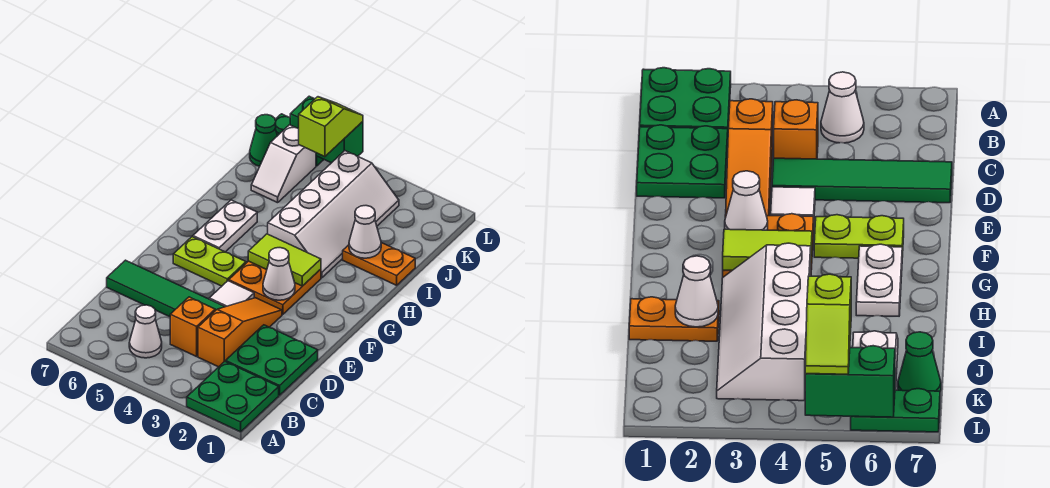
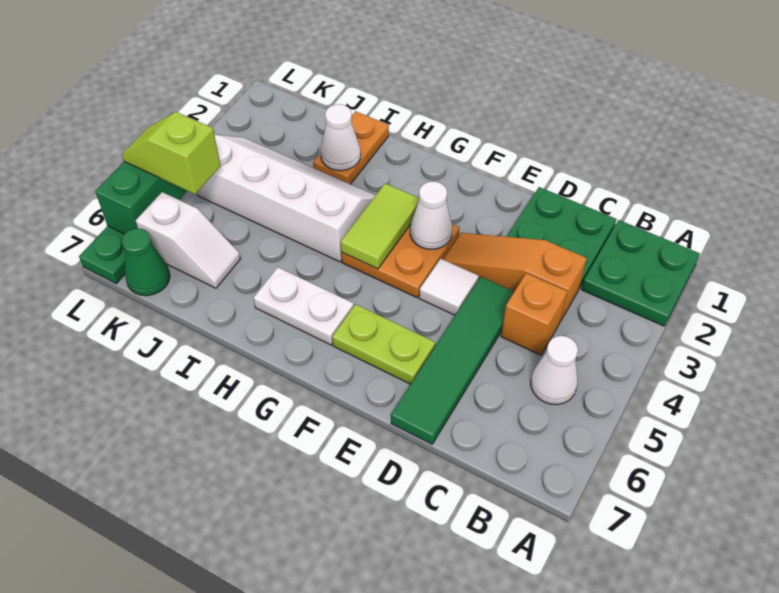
lime plate F5:F6 level 1 -> lime plate E6:F6 level 1

